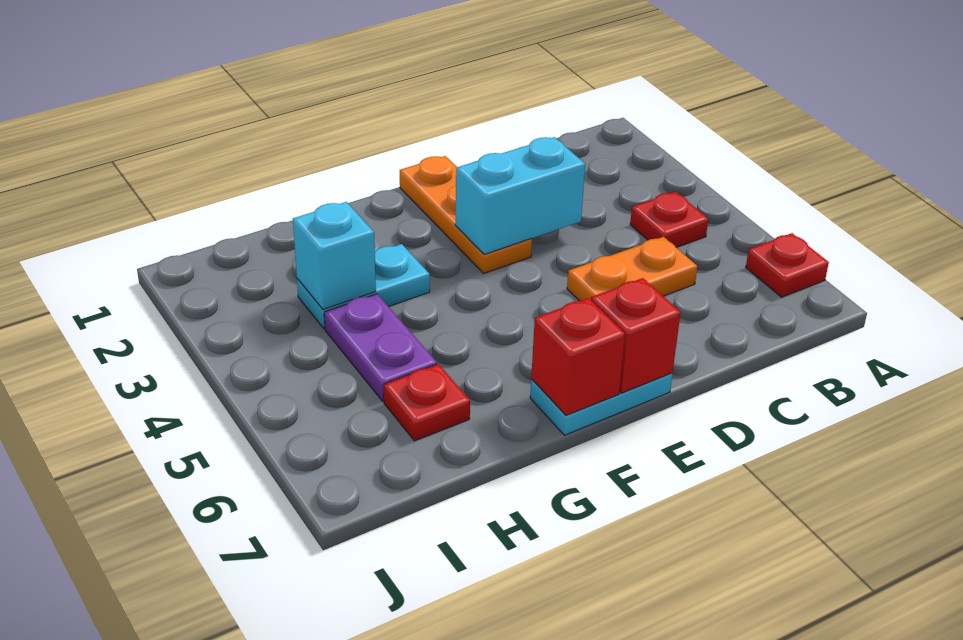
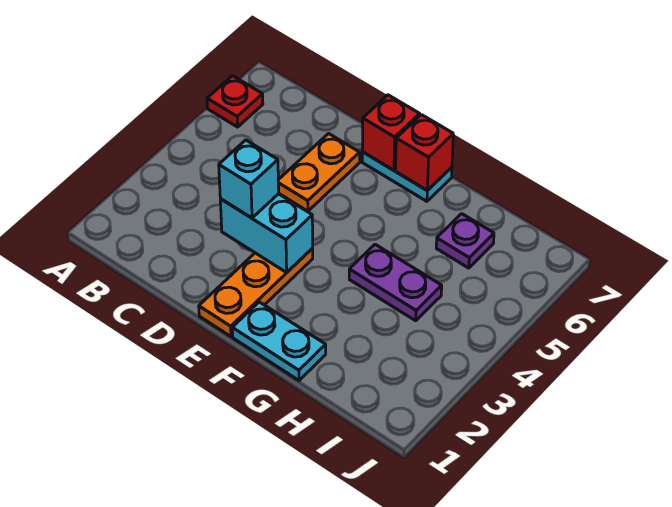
red plate B4 level 1 -> none
orange plate C5:D5 level 1 -> orange plate D5:D6 level 1
cyan plate G3:H3 level 1 -> cyan plate F1:G1 level 1
cyan brick H3 level 2 -> cyan brick D3 level 3
purple plate H4:H5 level 1 -> purple plate G4:H4 level 1
red plate H6 level 1 -> purple plate H6 level 1

